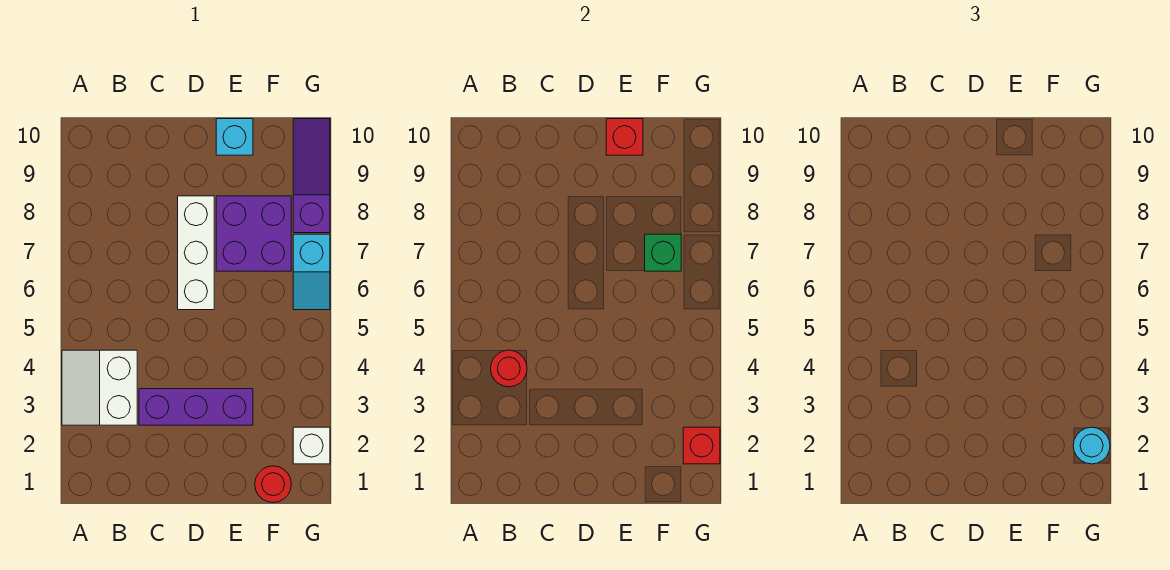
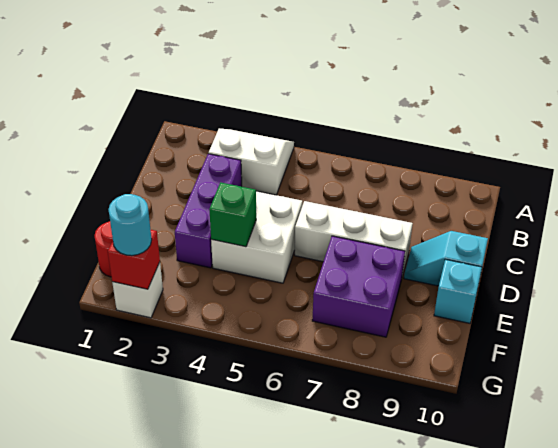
red round brick B4 level 2 -> none
none -> white brick D4:E5 level 1
red brick E10 level 2 -> none
green brick F7 level 2 -> green brick E4 level 2
cyan slope G6:G7 level 1 top 7 -> cyan slope D9:D10 level 1 top 10
purple slope G8:G10 level 1 top 8 -> none

